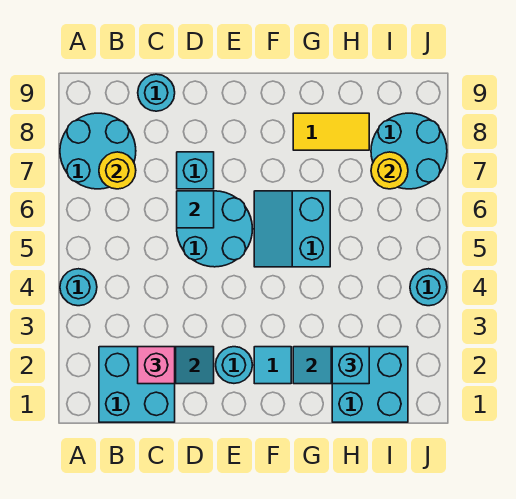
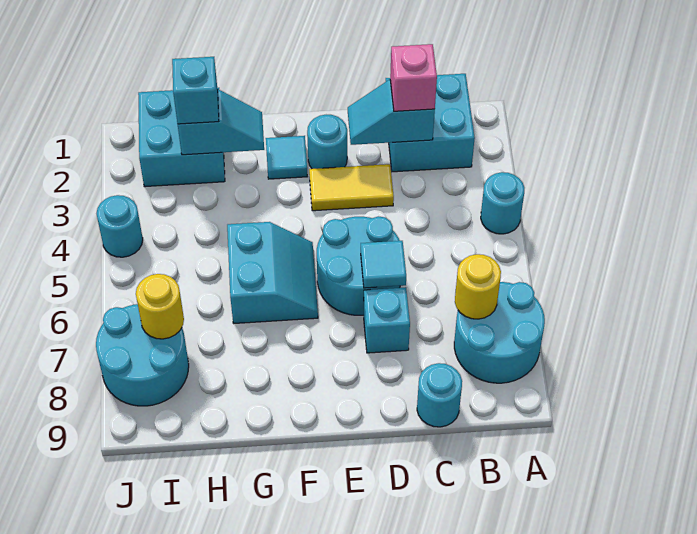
yellow tile G8:H8 level 1 -> yellow tile D3:E3 level 1

